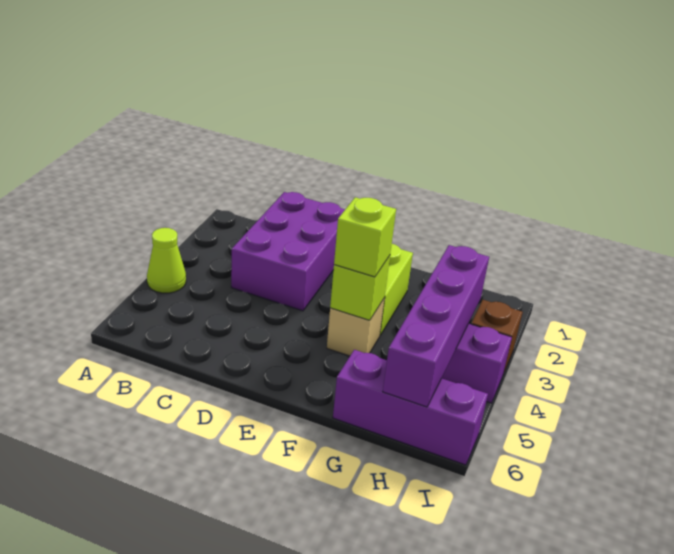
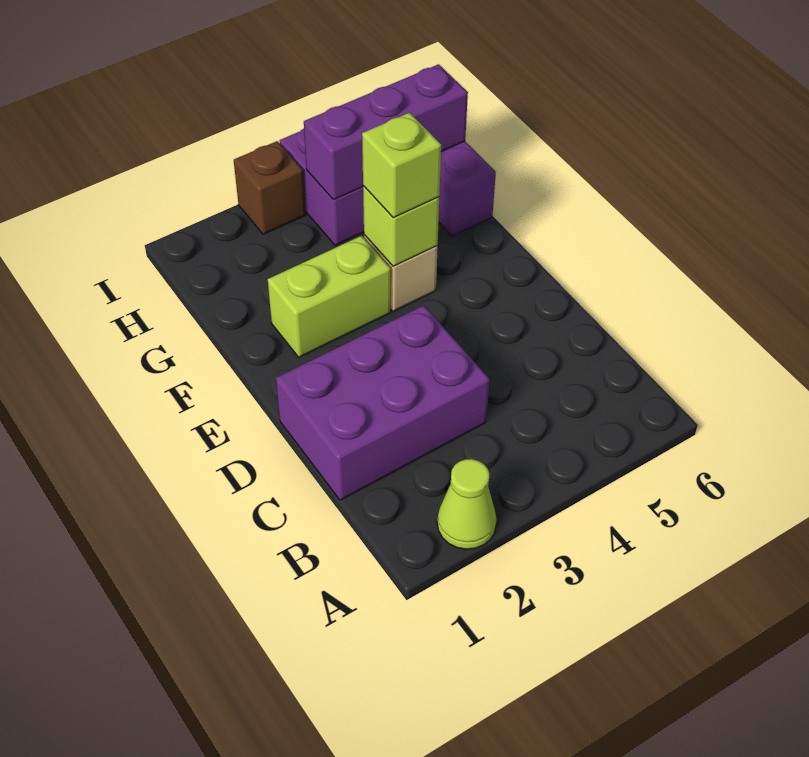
lime cone A4 level 1 -> lime cone A2 level 1
purple brick H3:H6 level 2 -> purple brick H4:H6 level 2

